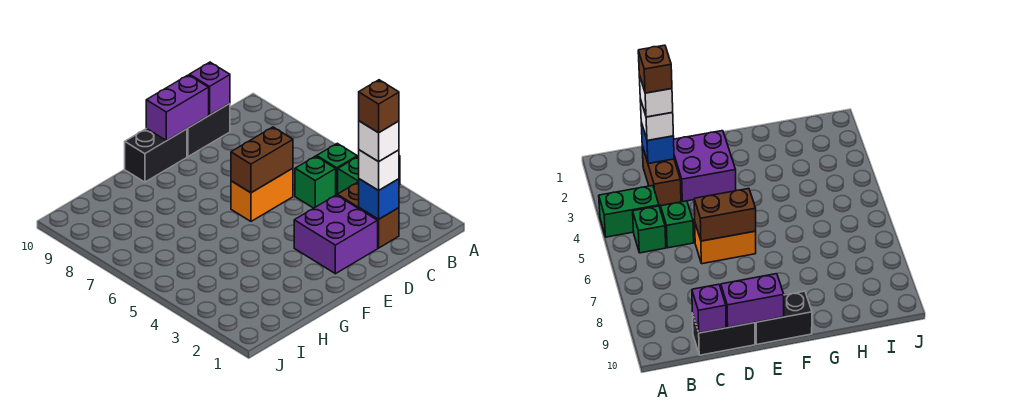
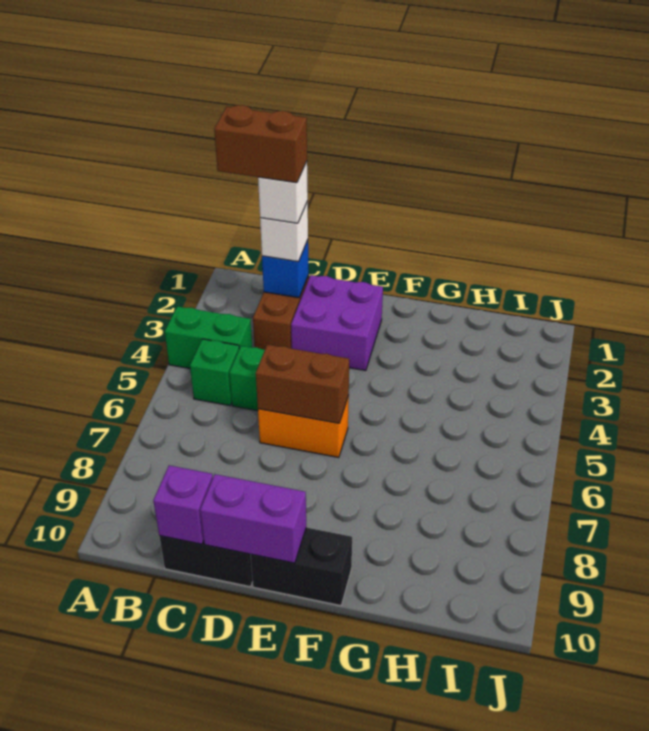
brown brick C2 level 5 -> brown brick B2:C2 level 5

